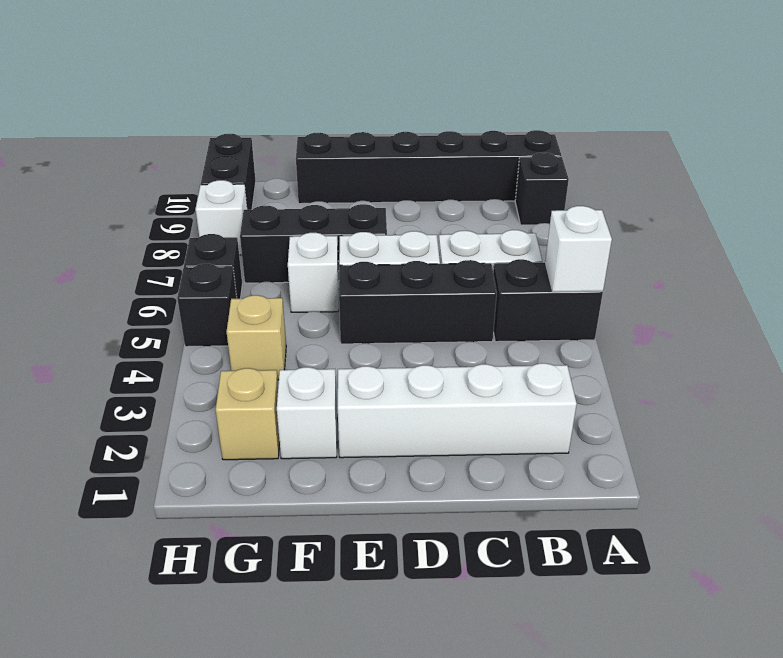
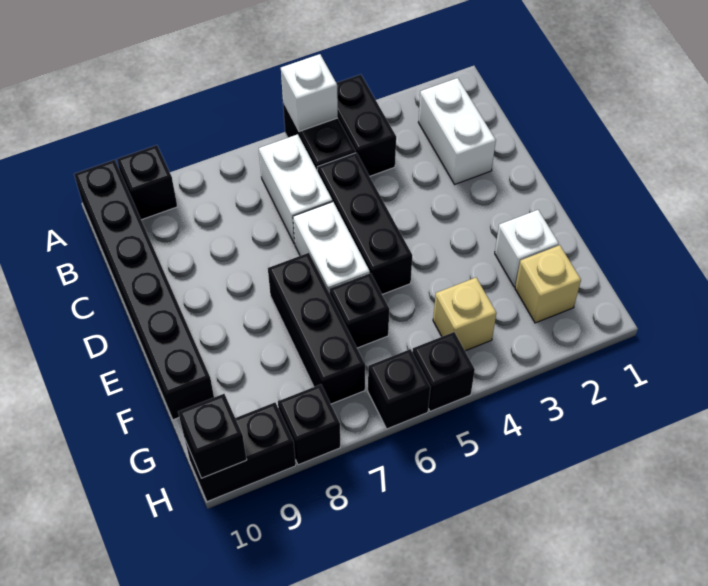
none -> black brick A4:B4 level 1
white brick B2:E2 level 1 -> white brick B2:C2 level 1
white brick F6 level 1 -> black brick F6 level 1
white brick H8 level 1 -> black brick H8 level 1
none -> black brick H10 level 2

